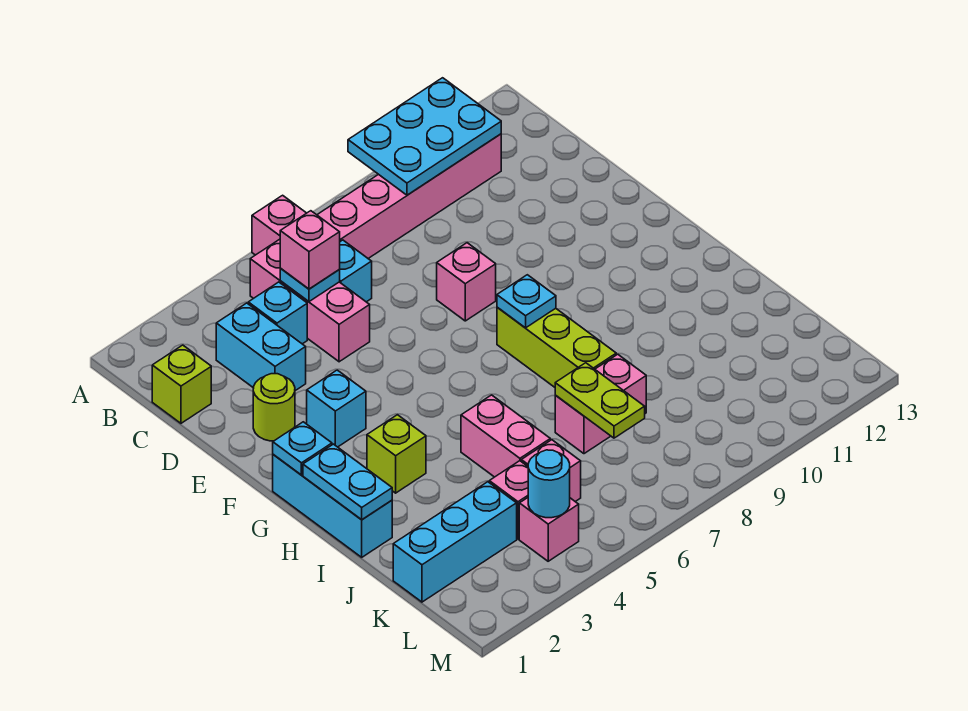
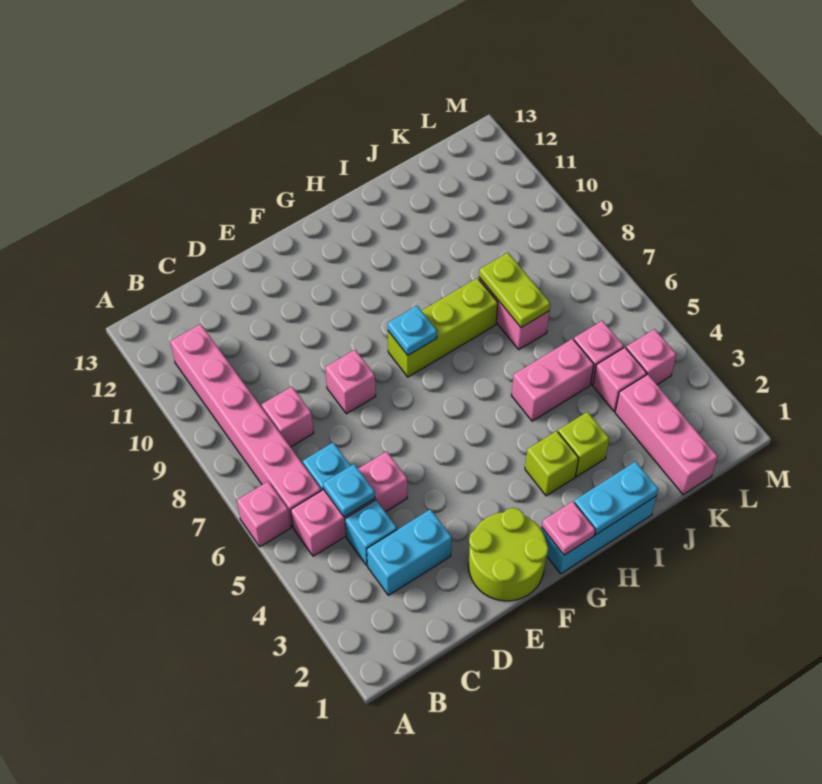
cyan plate A9:B11 level 2 -> none
lime brick C1 level 1 -> lime brick I3 level 1
pink brick C5 level 3 -> pink brick C8 level 1
lime round brick E2 level 1 -> lime round brick E1:F2 level 1
cyan brick F3 level 1 -> none
cyan plate G1 level 2 -> pink plate G1 level 2
lime plate J7:K7 level 2 -> lime plate J7:J8 level 2
cyan brick K1:K3 level 1 -> pink brick K1:K3 level 1
cyan round brick L4 level 2 -> none

